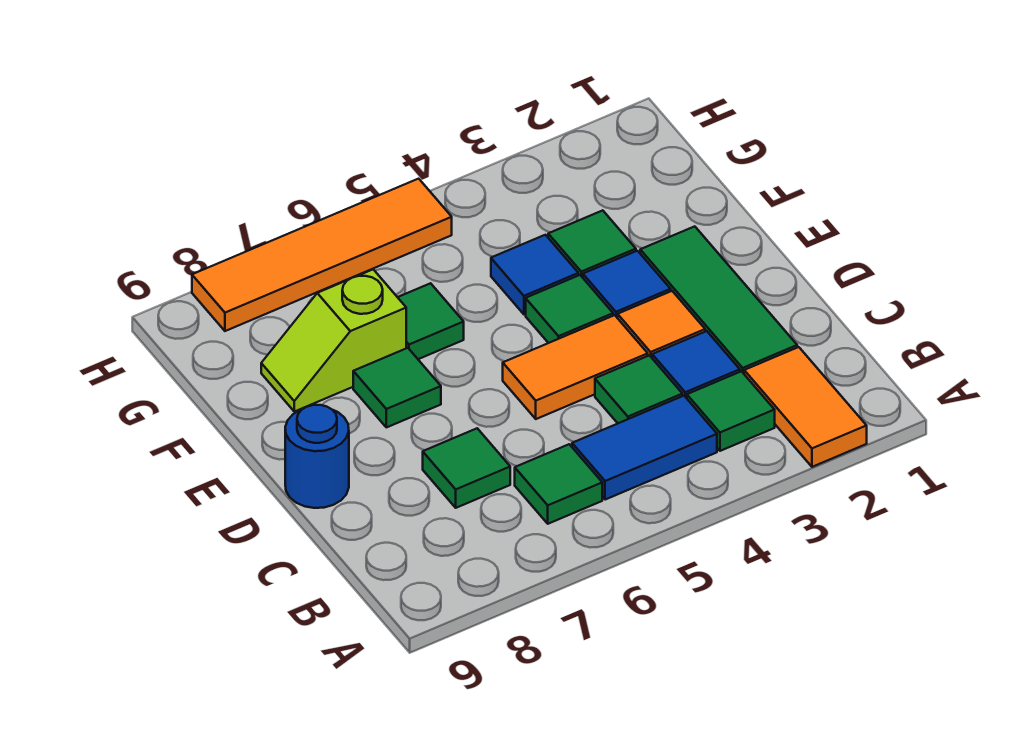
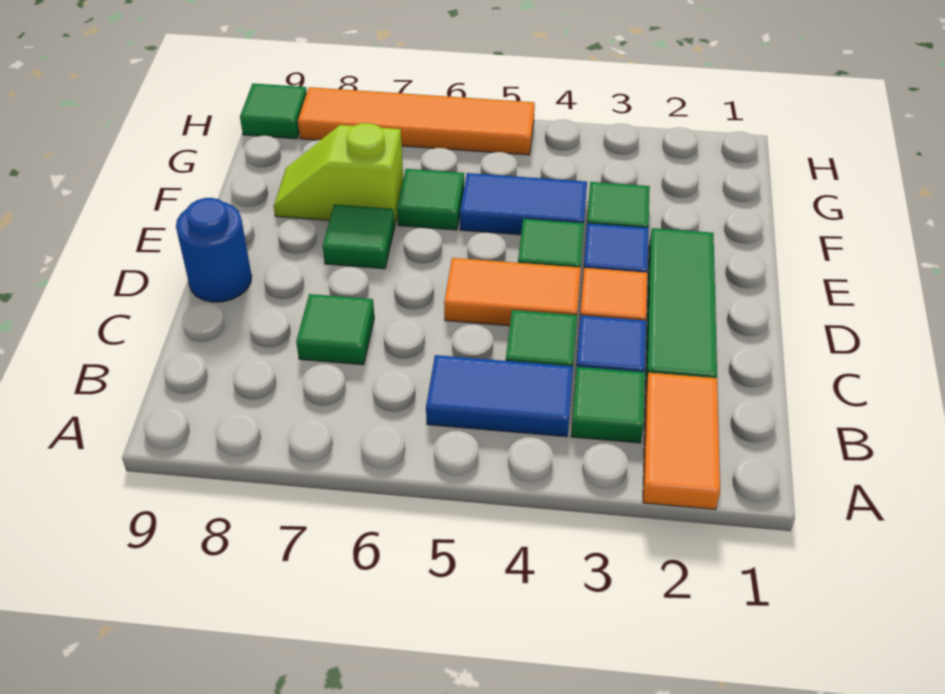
green tile B6 level 1 -> green tile H9 level 1
blue tile F4 level 1 -> blue tile F4:F5 level 1

